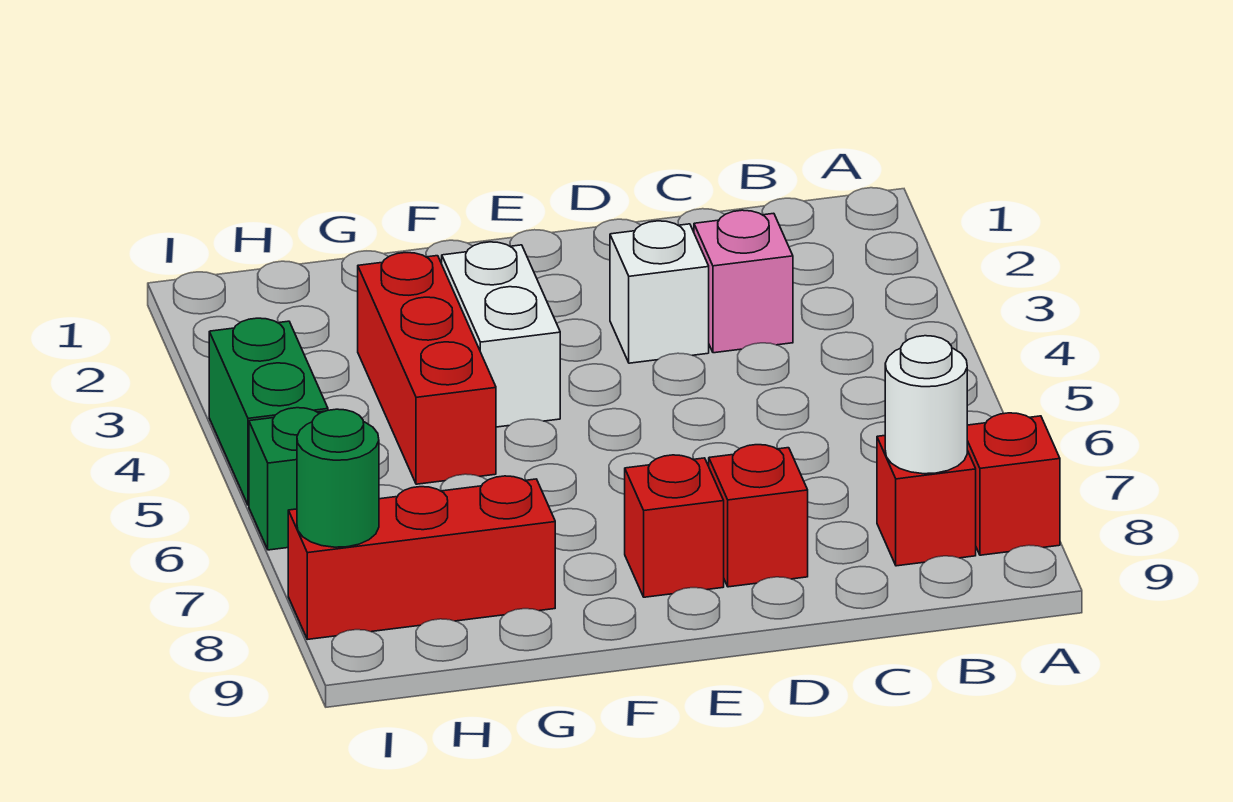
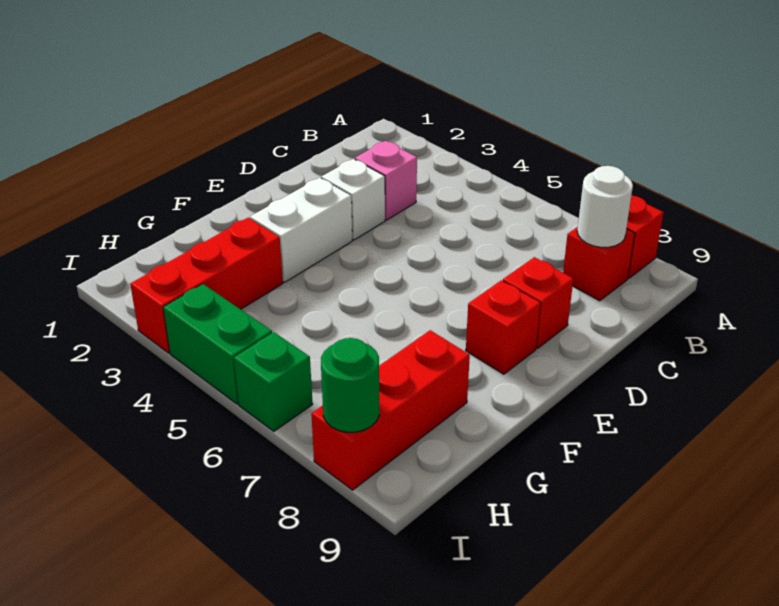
white brick F3:F4 level 1 -> white brick E3:F3 level 1
red brick G3:G5 level 1 -> red brick G3:I3 level 1

